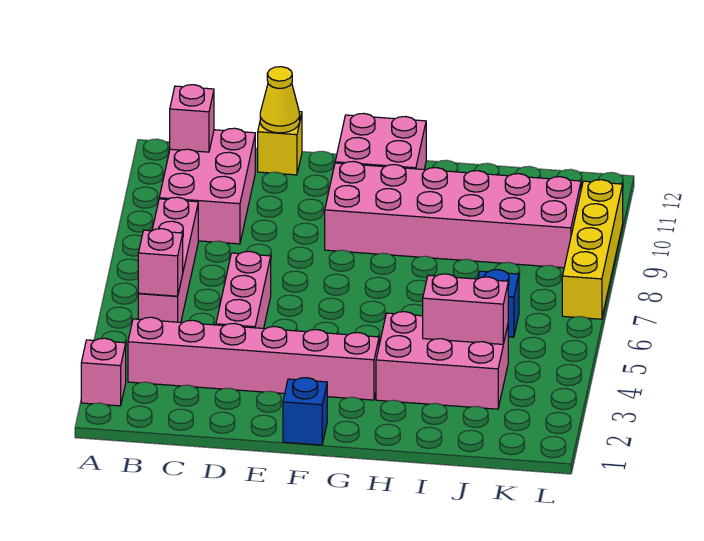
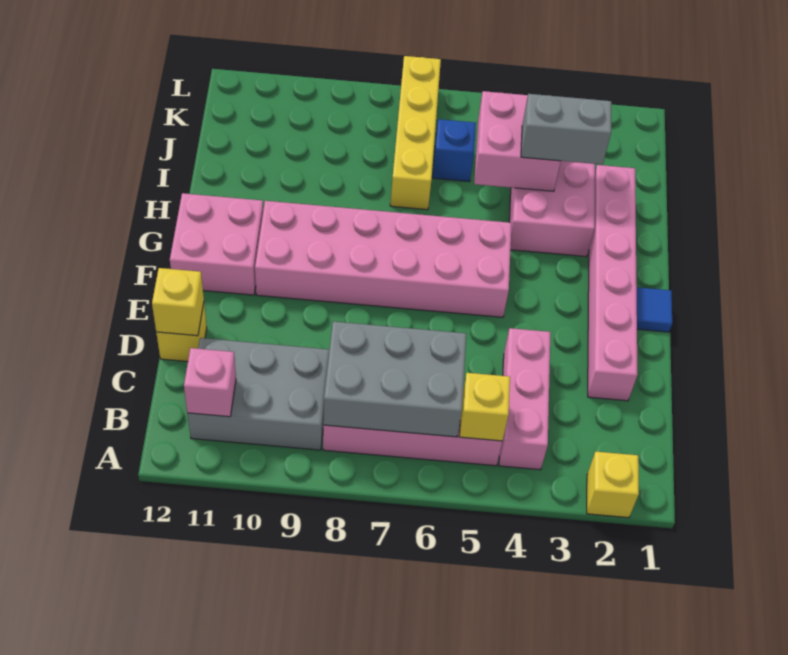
pink brick A2 level 1 -> yellow brick A2 level 1
pink brick B3:G3 level 1 -> pink brick D2:I2 level 1
pink brick B5 level 2 -> yellow brick B5 level 2
none -> grey brick B6:C8 level 2
pink brick B9:C11 level 1 -> grey brick B9:C11 level 1
pink brick D4:D6 level 1 -> pink brick B4:D4 level 1
yellow cone D12 level 2 -> yellow brick D12 level 2
blue brick F1 level 1 -> blue tile F1 level 1
pink brick F9:K10 level 1 -> pink brick F5:G10 level 1
none -> grey brick I3:I4 level 3
pink brick I4:J4 level 2 -> pink brick I4:J5 level 2
yellow brick L7:L10 level 1 -> yellow brick I7:L7 level 1

